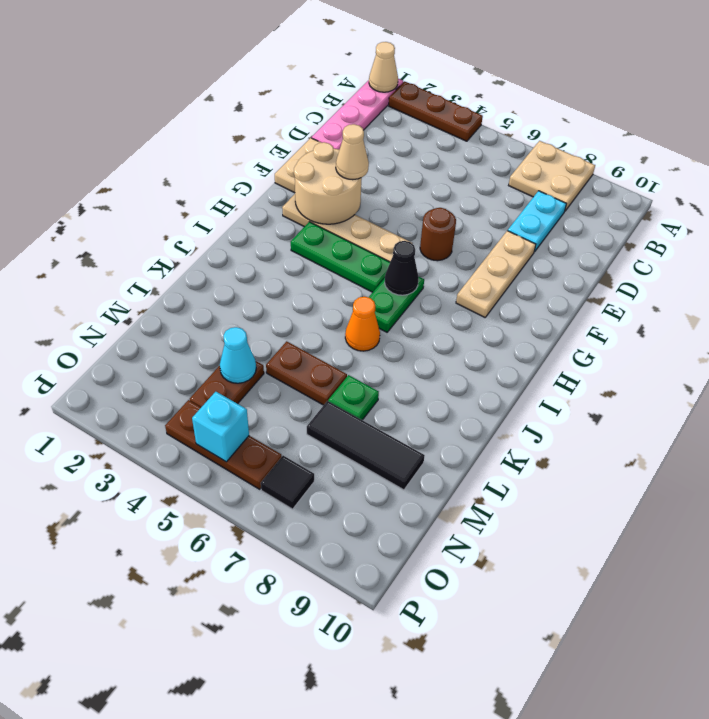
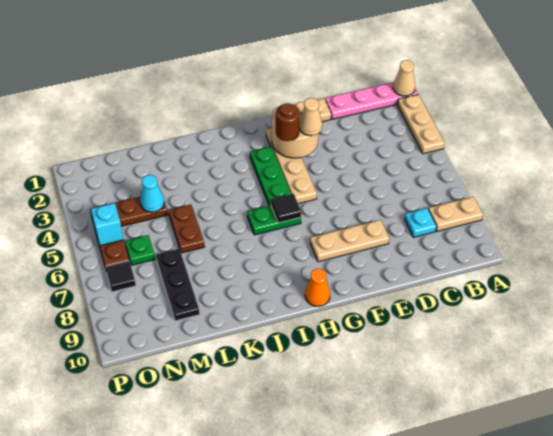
brown plate A2:A4 level 1 -> tan plate A2:A4 level 1
tan plate A7:B8 level 1 -> tan plate A8:B8 level 1
cyan plate C8:D8 level 1 -> cyan plate C8 level 1
brown round brick F6 level 1 -> brown round brick G3 level 3
black cone H6 level 2 -> black tile H6 level 2
orange cone J6 level 1 -> orange cone H10 level 1
green plate L7 level 1 -> green plate N6 level 1
black tile M7:M9 level 1 -> black plate M7:M9 level 1

